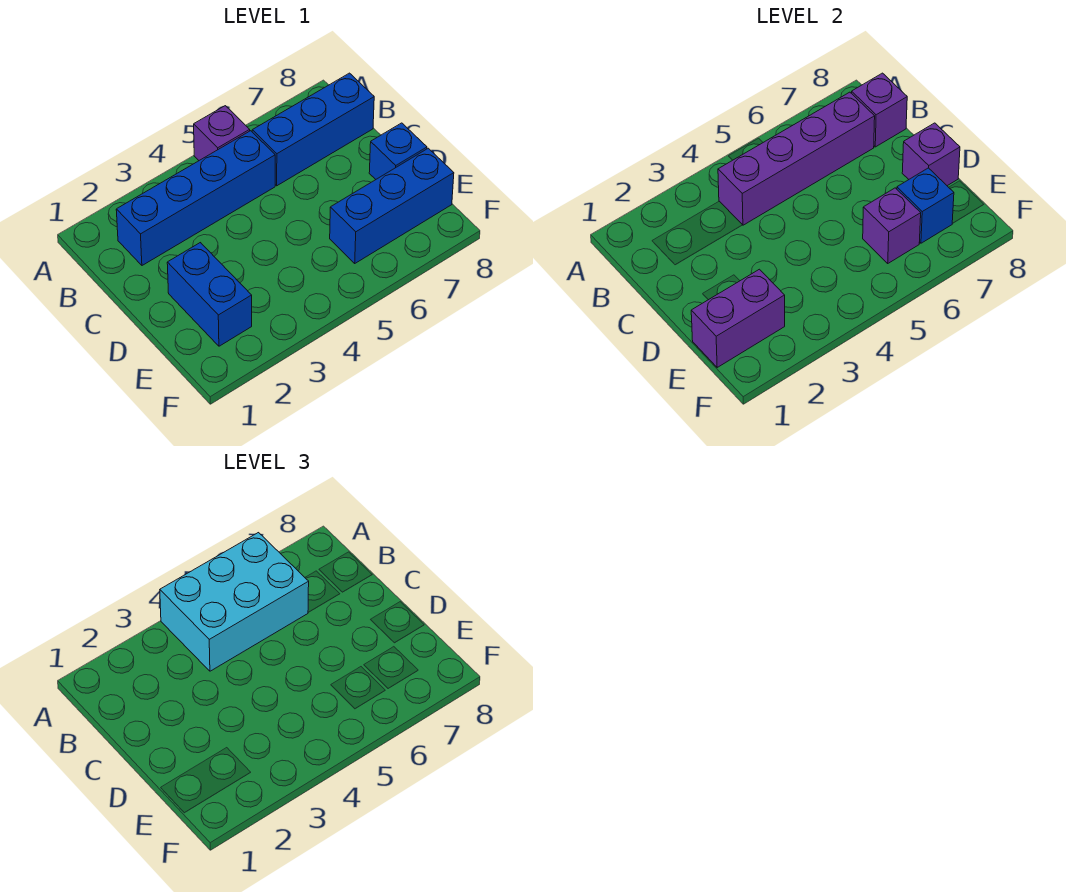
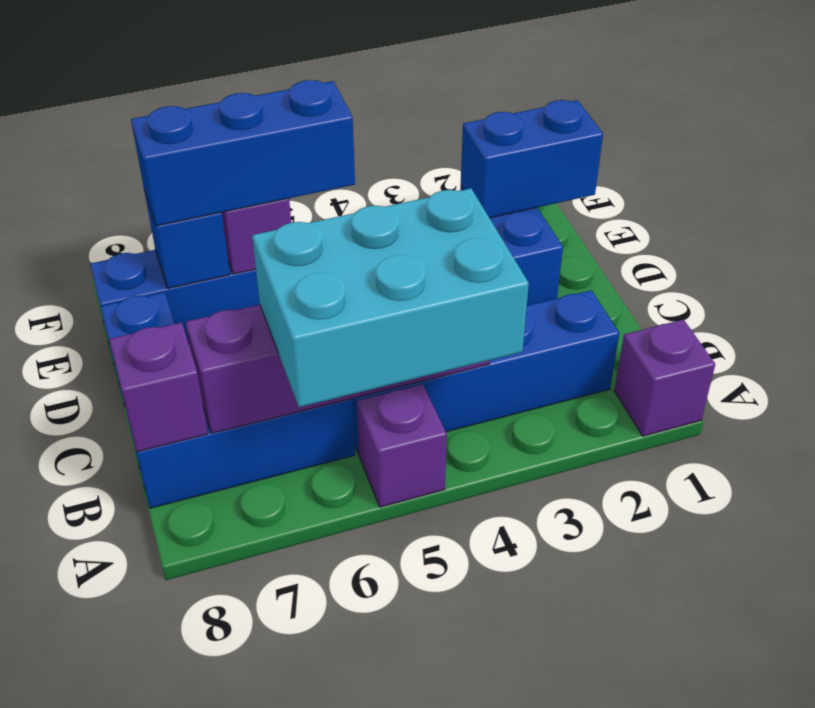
purple brick D8 level 2 -> purple brick A1 level 1
purple brick E1:E2 level 2 -> blue brick E1:E2 level 2
none -> blue brick E5:E7 level 3

